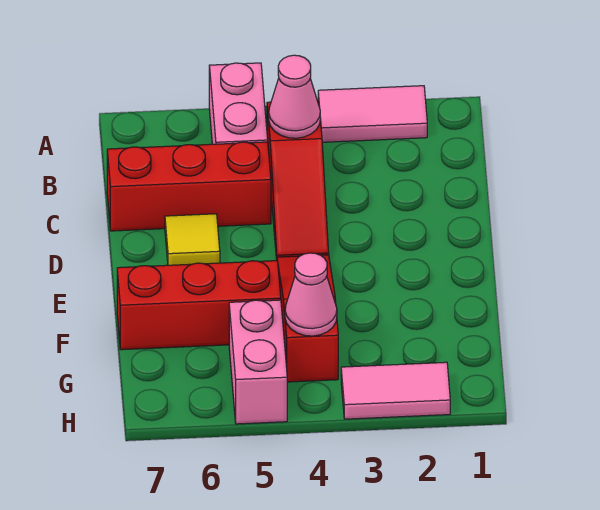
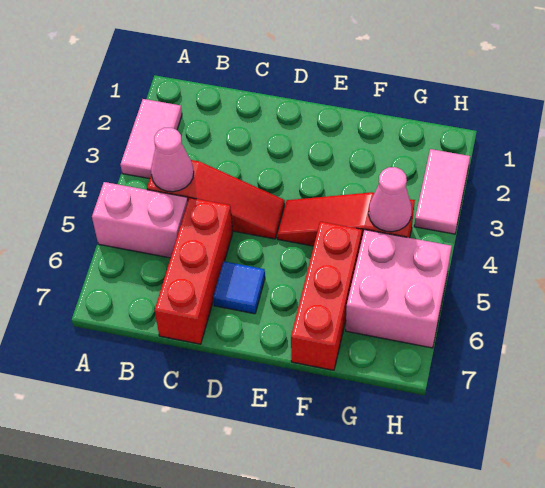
yellow tile D6 level 1 -> blue tile D6 level 1
pink brick G5:H5 level 1 -> pink brick G5:H6 level 1

